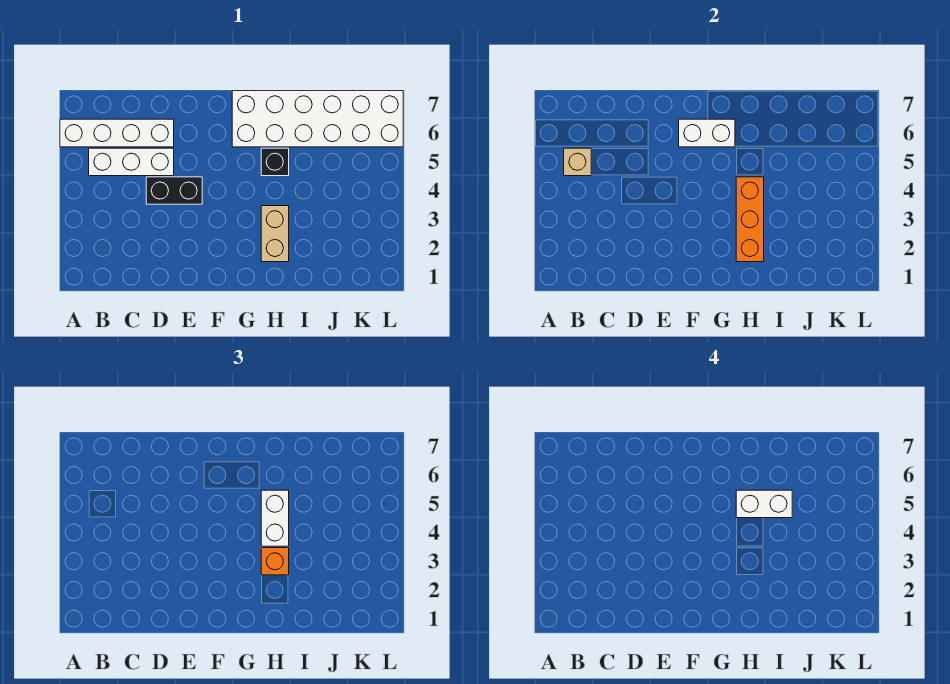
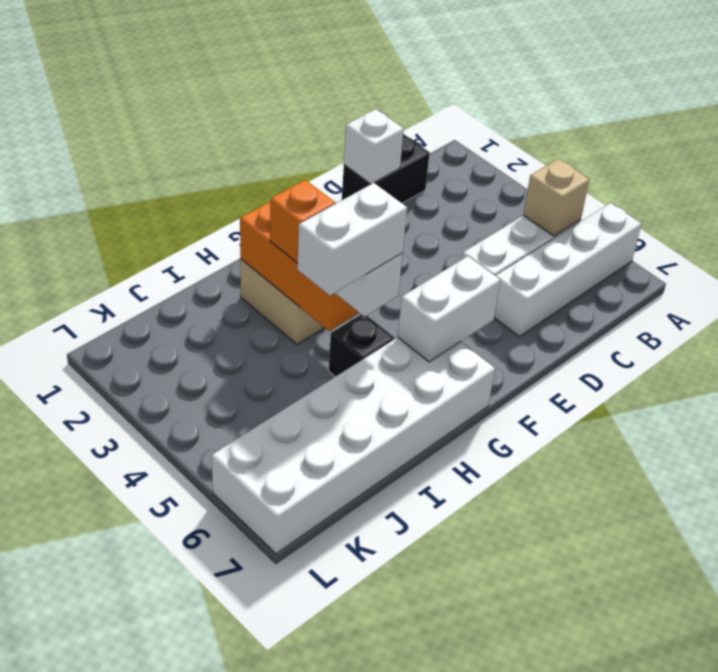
none -> white brick D1 level 2
black brick D4:E4 level 1 -> black brick C1:D1 level 1

